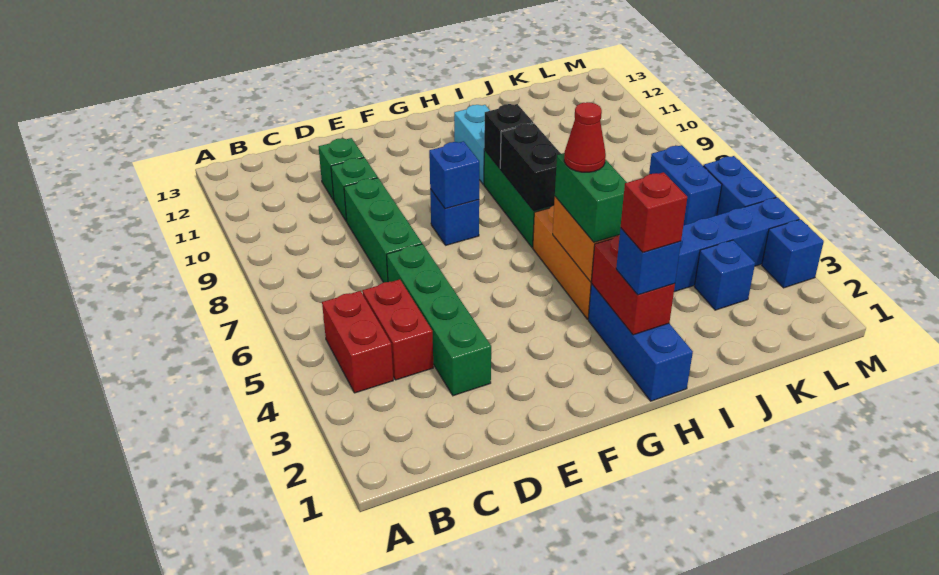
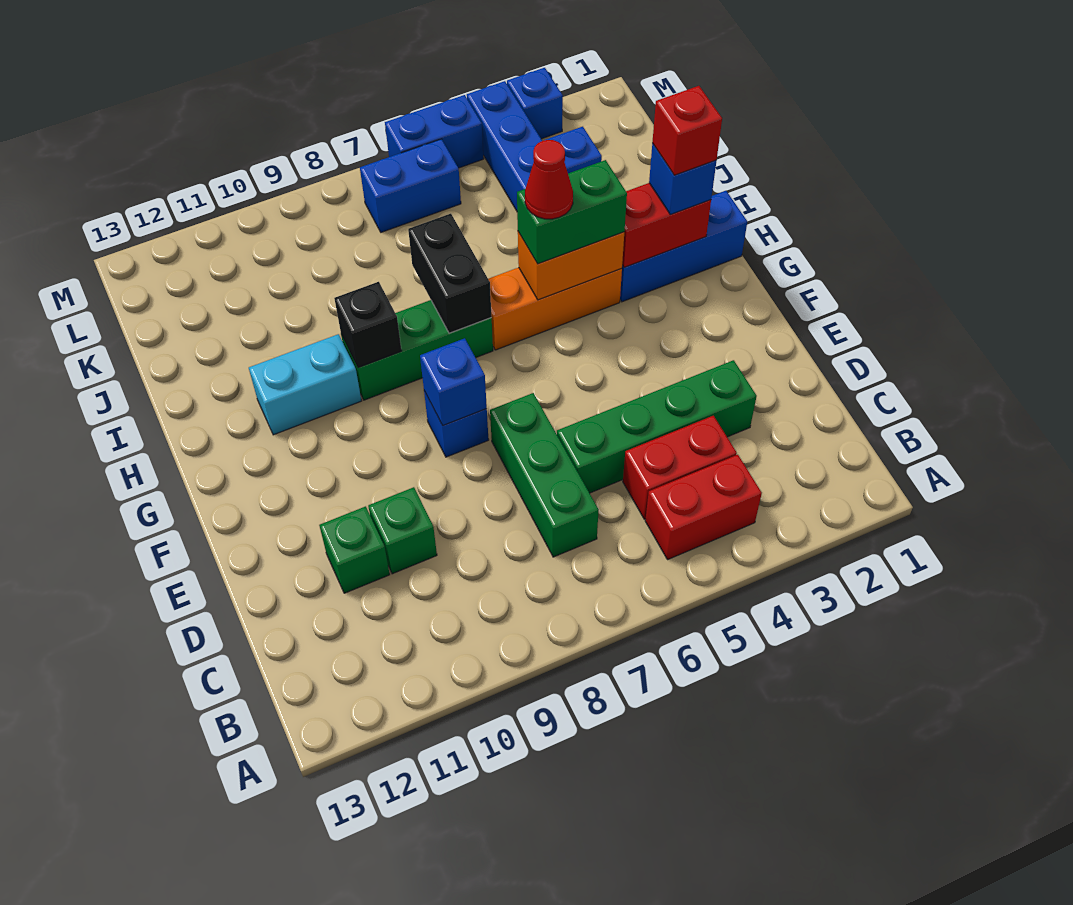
green brick D7:D9 level 1 -> green brick C7:E7 level 1
black brick H7:H8 level 2 -> black brick H7:I7 level 2

